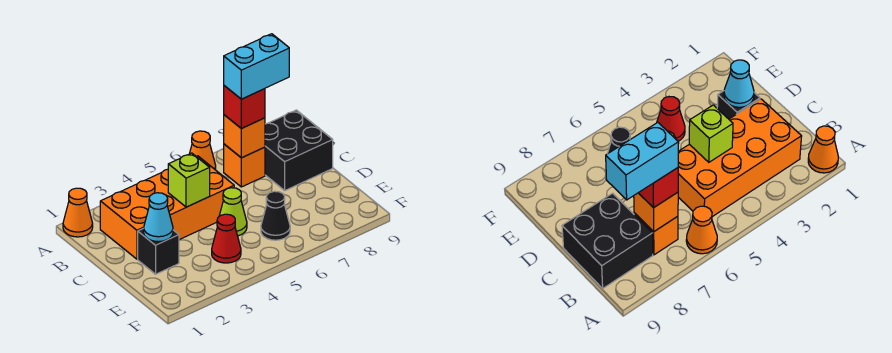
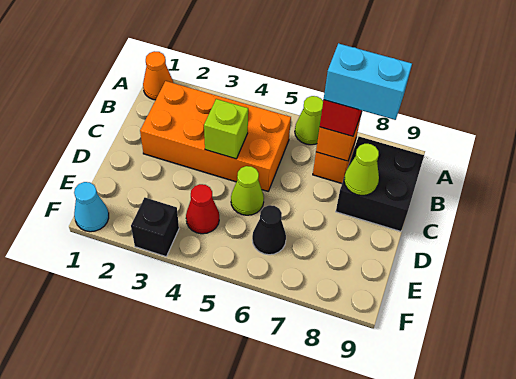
orange cone A6 level 1 -> lime cone A6 level 1
none -> lime cone C8 level 2
black brick D2 level 1 -> black brick F3 level 1
cyan cone D2 level 2 -> cyan cone F1 level 1

